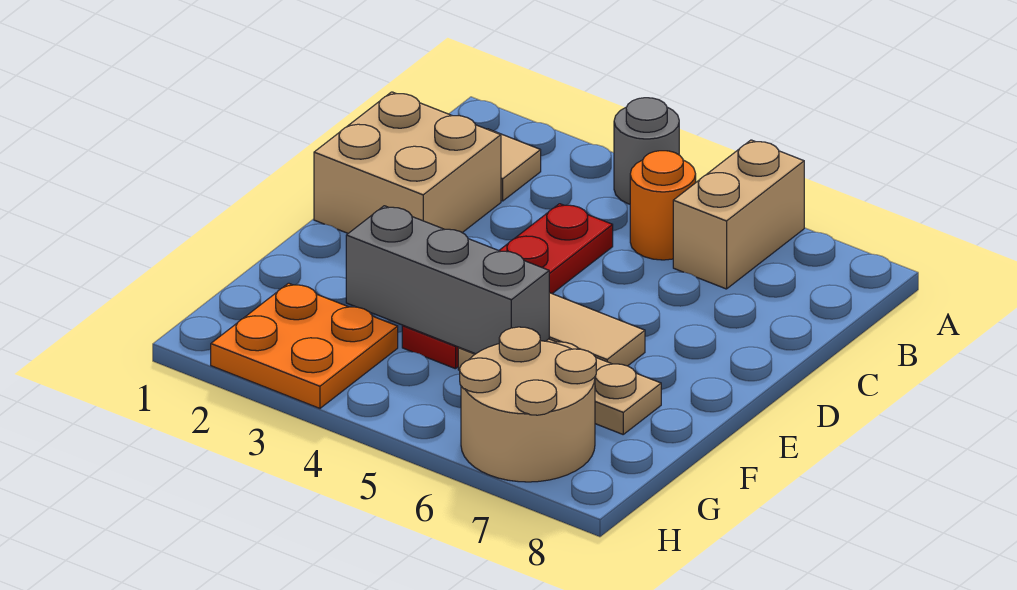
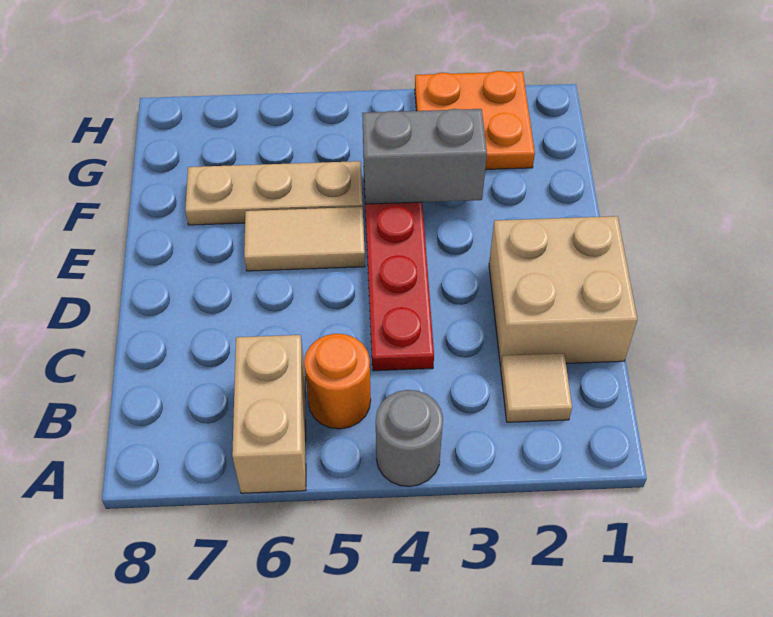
grey brick F3:F5 level 2 -> grey brick F3:F4 level 2
tan round brick G6:H7 level 1 -> none

